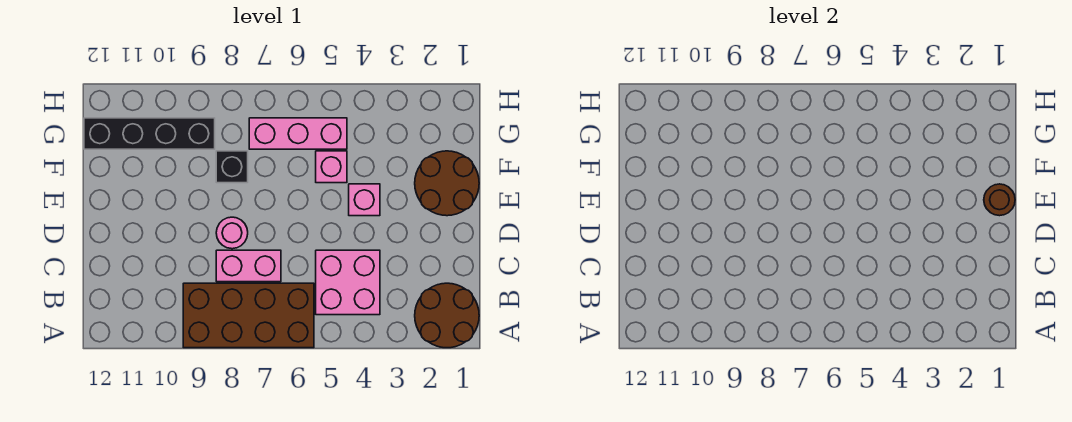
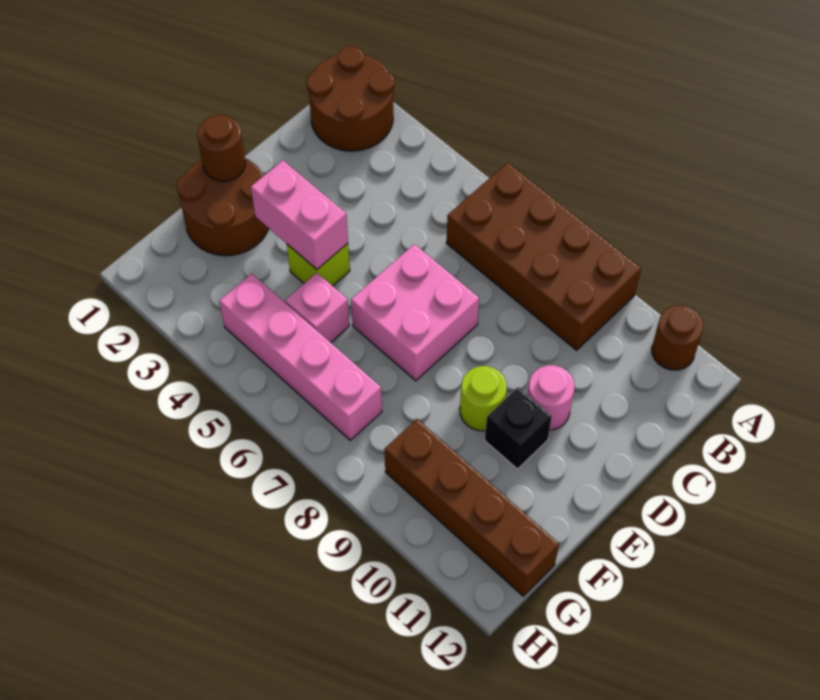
none -> brown round brick A11 level 1
pink brick B4:C5 level 1 -> pink brick D6:E7 level 1
pink brick C7:C8 level 1 -> pink brick E3:E4 level 2
pink round brick D8 level 1 -> pink round brick D10 level 1
pink brick E4 level 1 -> lime brick E4 level 1
none -> lime round brick E9 level 1
black brick F8 level 1 -> black brick E10 level 1
pink brick G5:G7 level 1 -> pink brick G4:G7 level 1
black brick G9:G12 level 1 -> brown brick G9:G12 level 1

